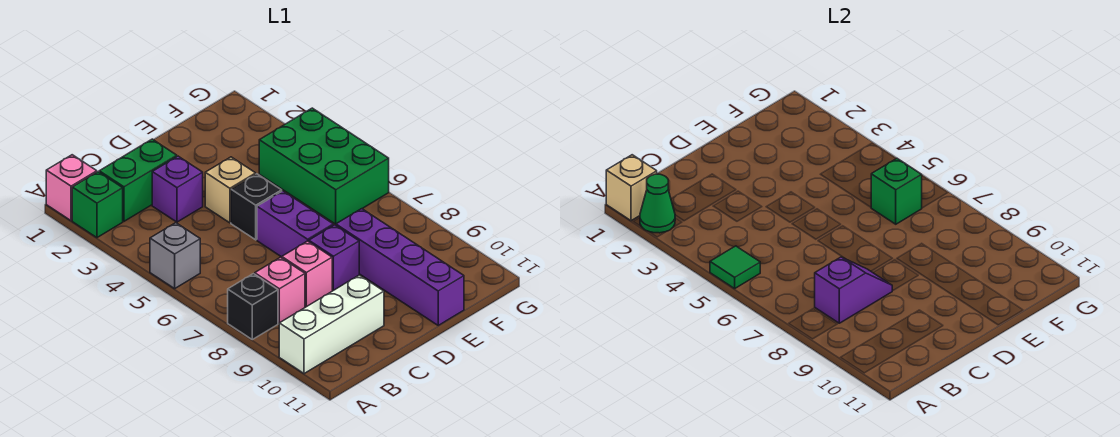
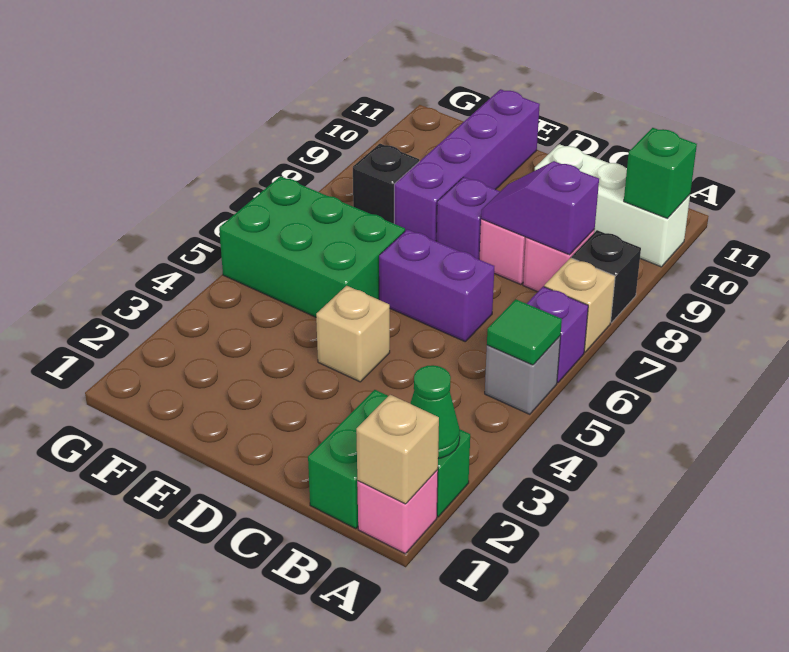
none -> tan brick A7 level 1
green brick B2:C2 level 1 -> green brick B1:B2 level 1
purple brick C3 level 1 -> purple brick A6 level 1
black brick D5 level 1 -> black brick F8 level 1
purple brick D6:D7 level 1 -> purple brick C6:D6 level 1
green brick F4:G6 level 1 -> green brick E5:G6 level 1
green brick F6 level 2 -> green brick A10 level 2

